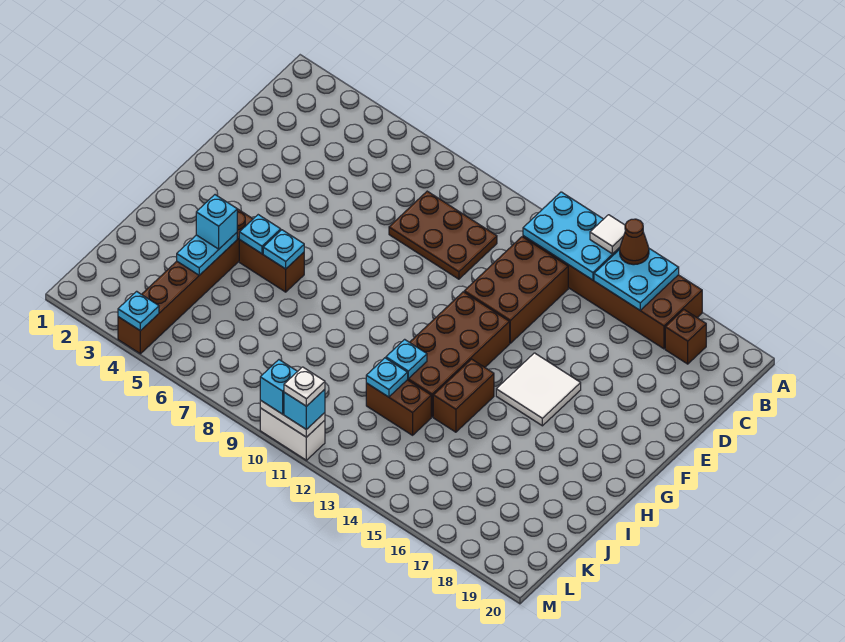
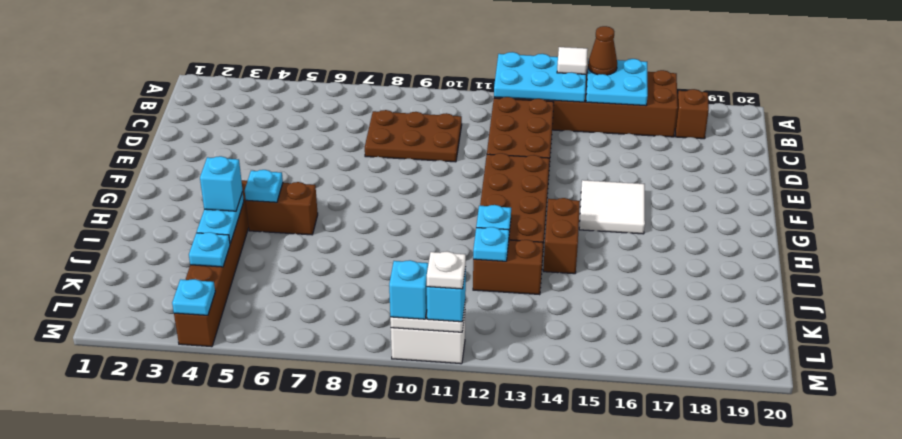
cyan plate H6 level 2 -> cyan plate K4 level 2

